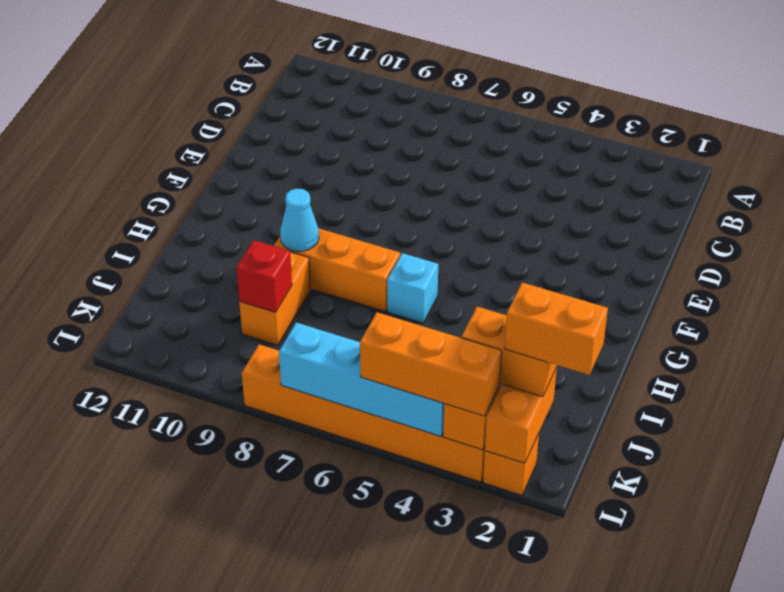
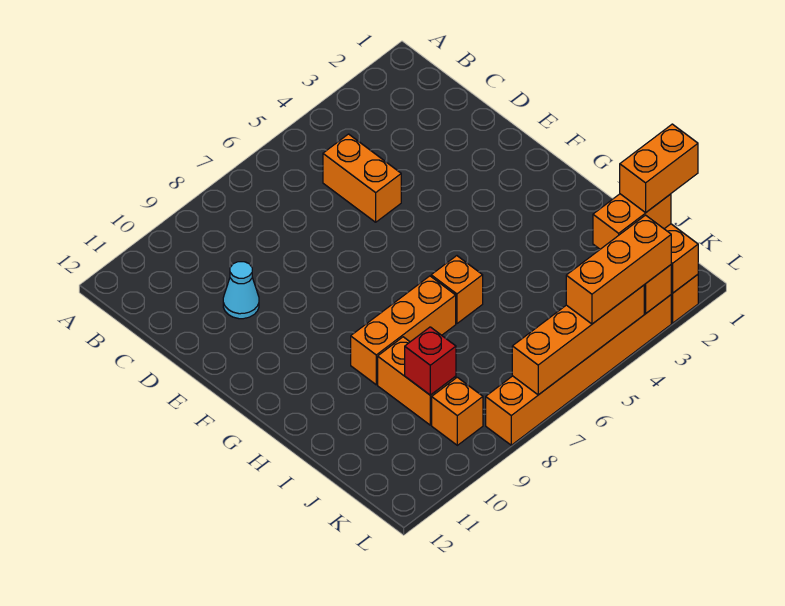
none -> orange brick C5:D5 level 1
cyan brick H6 level 1 -> orange brick H6 level 1
cyan cone H9 level 2 -> cyan cone D10 level 1
none -> orange brick K9 level 1
cyan brick L4:L7 level 2 -> orange brick L4:L7 level 2

